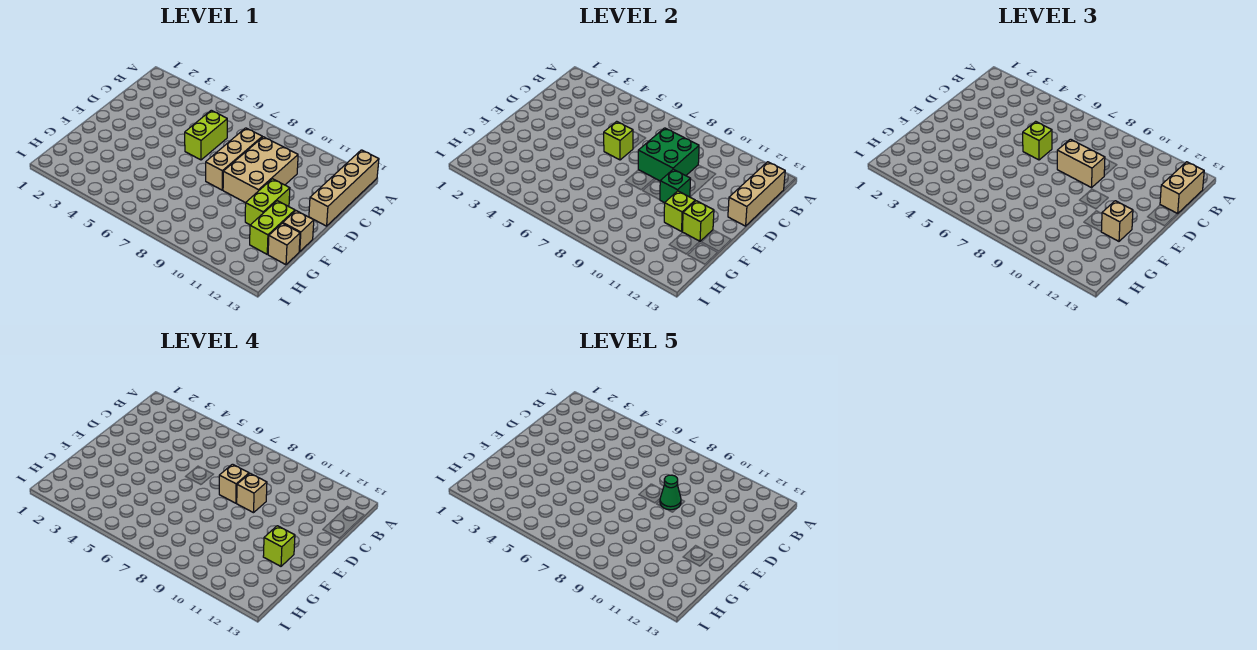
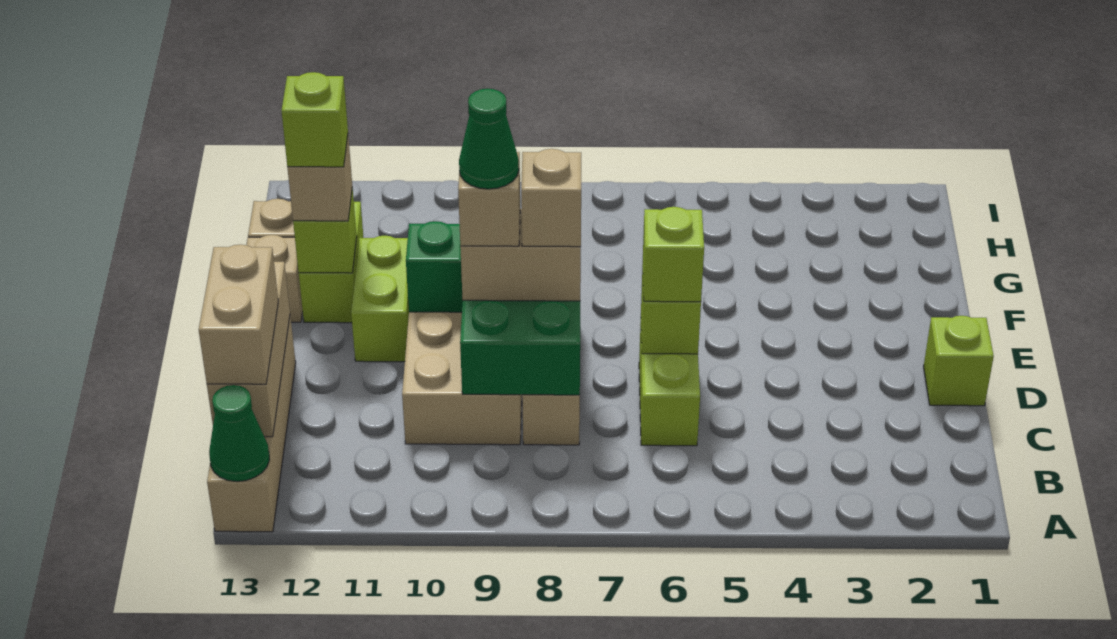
none -> green cone A13 level 2
lime brick F11 level 2 -> lime brick D1 level 1

